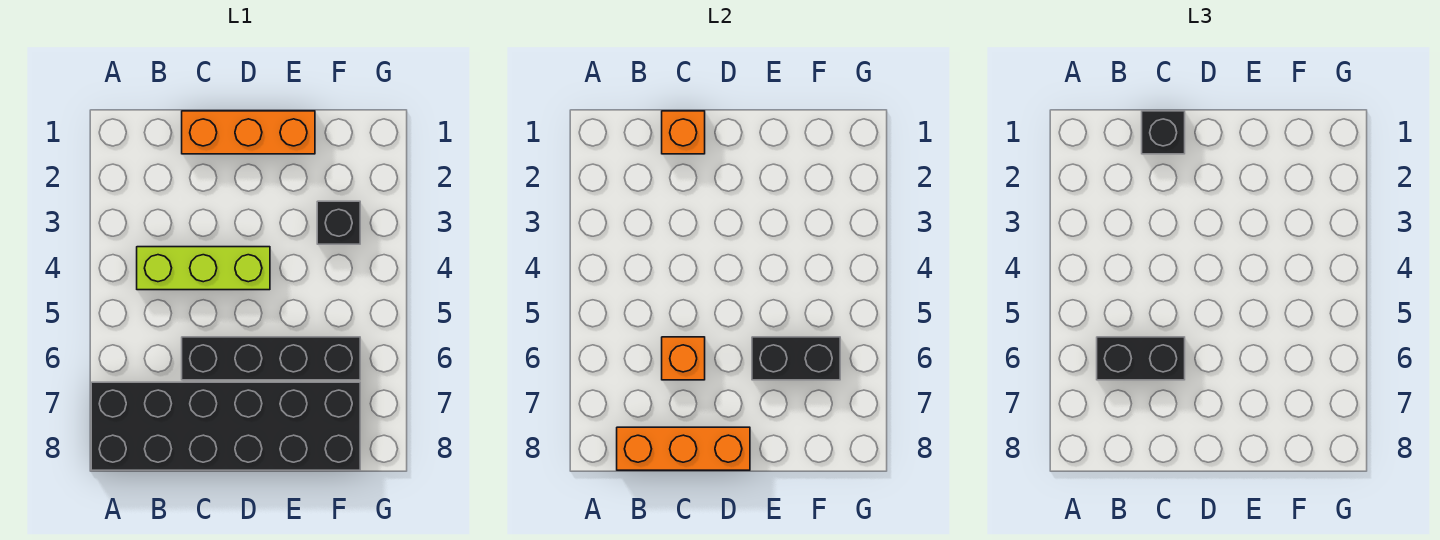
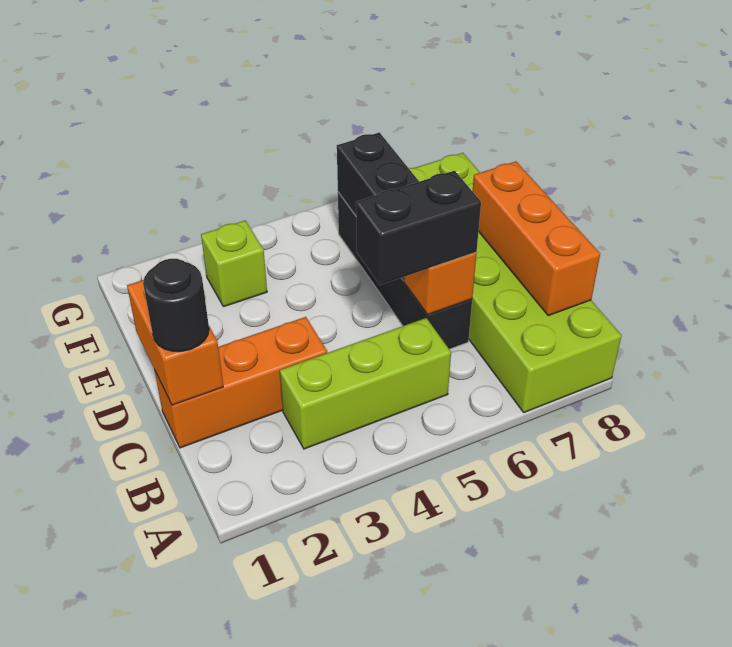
black brick A7:F8 level 1 -> lime brick A7:F8 level 1
lime brick B4:D4 level 1 -> lime brick B3:B5 level 1
black brick B6:C6 level 3 -> black brick C5:C6 level 3
orange brick C1:E1 level 1 -> orange brick C1:C3 level 1
orange brick C1 level 2 -> orange brick C1:D1 level 2
black brick C1 level 3 -> black round brick C1 level 3
black brick F3 level 1 -> lime brick F3 level 1

